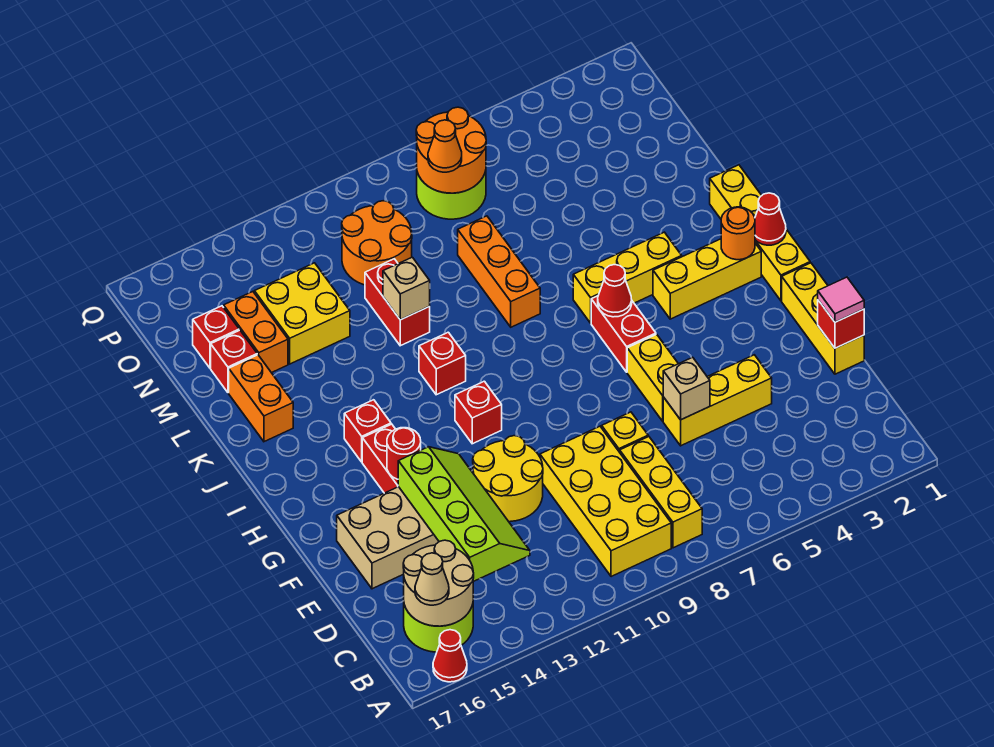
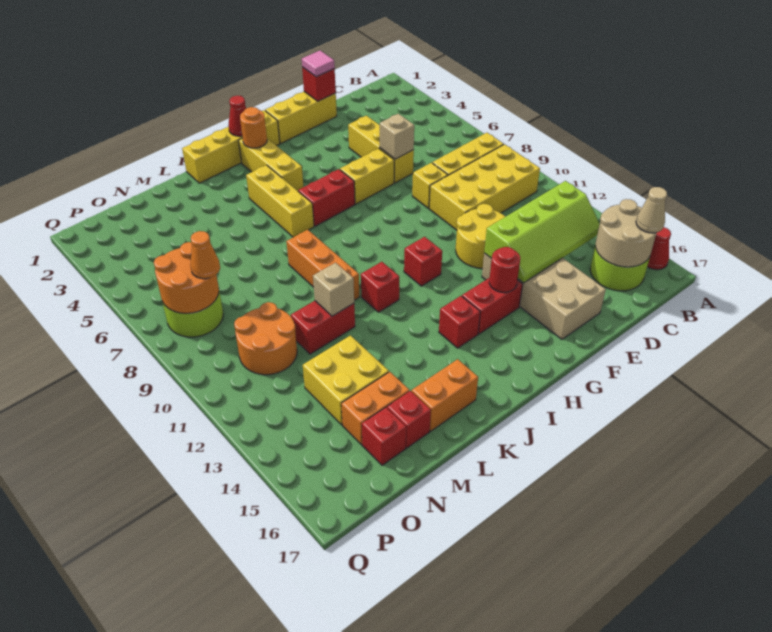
lime slope C13:F14 level 2 top 14 -> lime slope C13:F14 level 2 top 13
red cone I6 level 2 -> none
orange brick K8:M8 level 1 -> orange brick K8:K10 level 1

